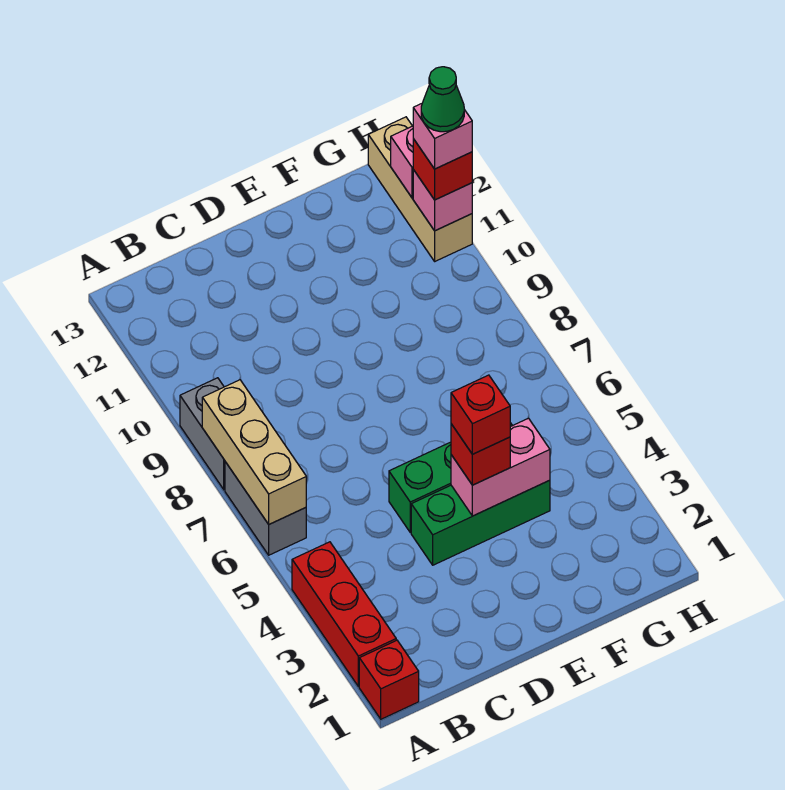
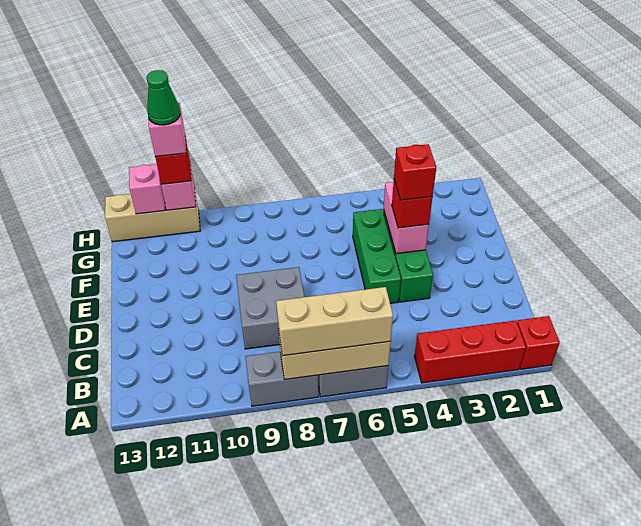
none -> tan brick A6:A8 level 3
none -> grey brick C8:D9 level 1

